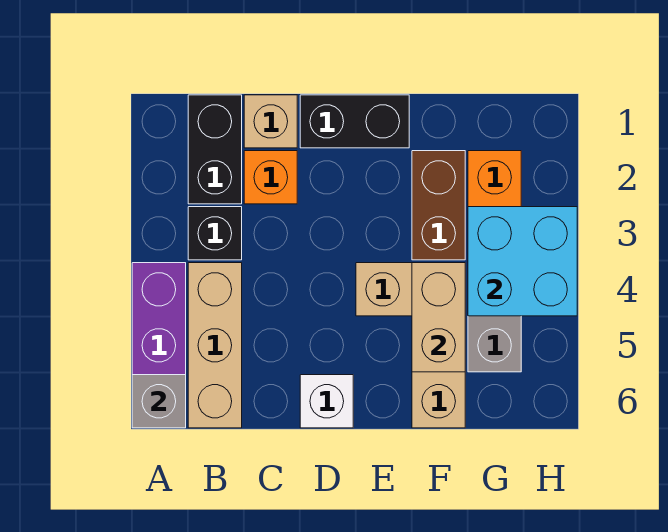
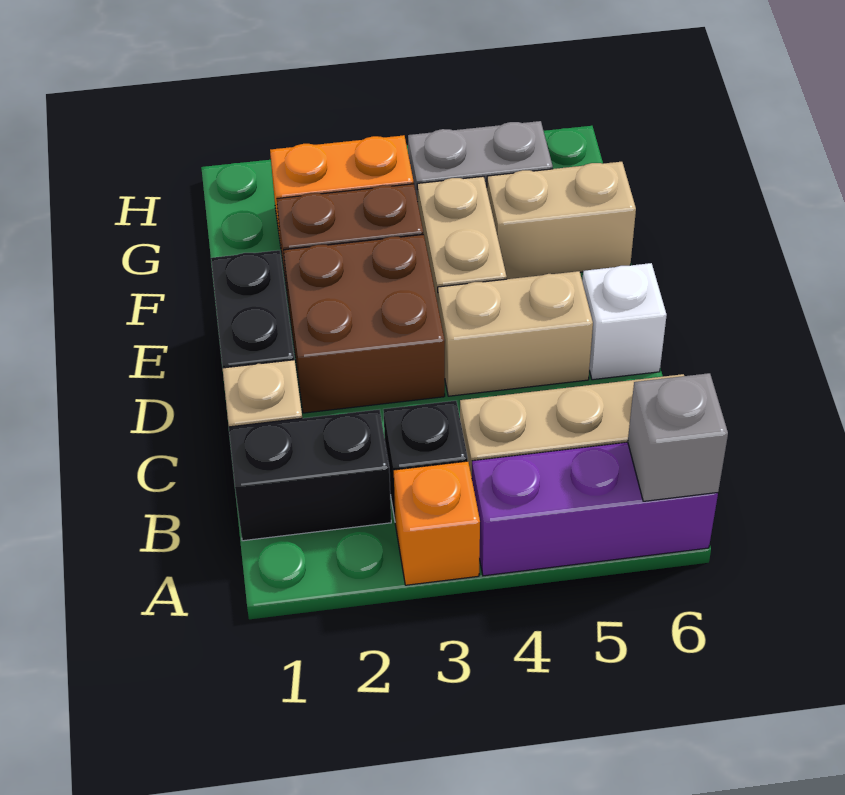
orange brick C2 level 1 -> orange brick A3 level 1
none -> brown brick D2:E3 level 1
tan brick F4:F5 level 2 -> tan brick D4:D5 level 1
cyan brick G3:H4 level 2 -> none

